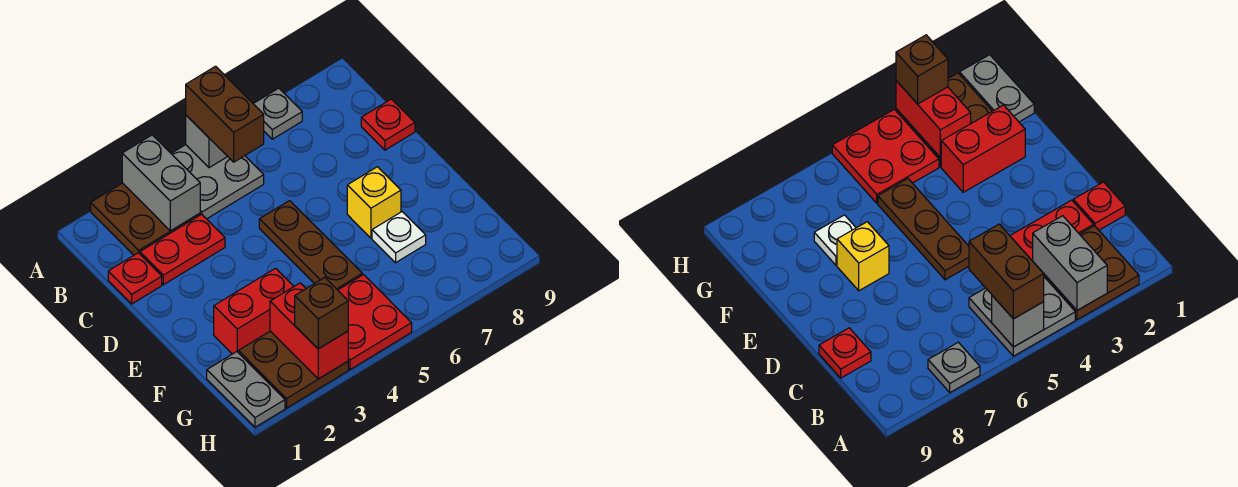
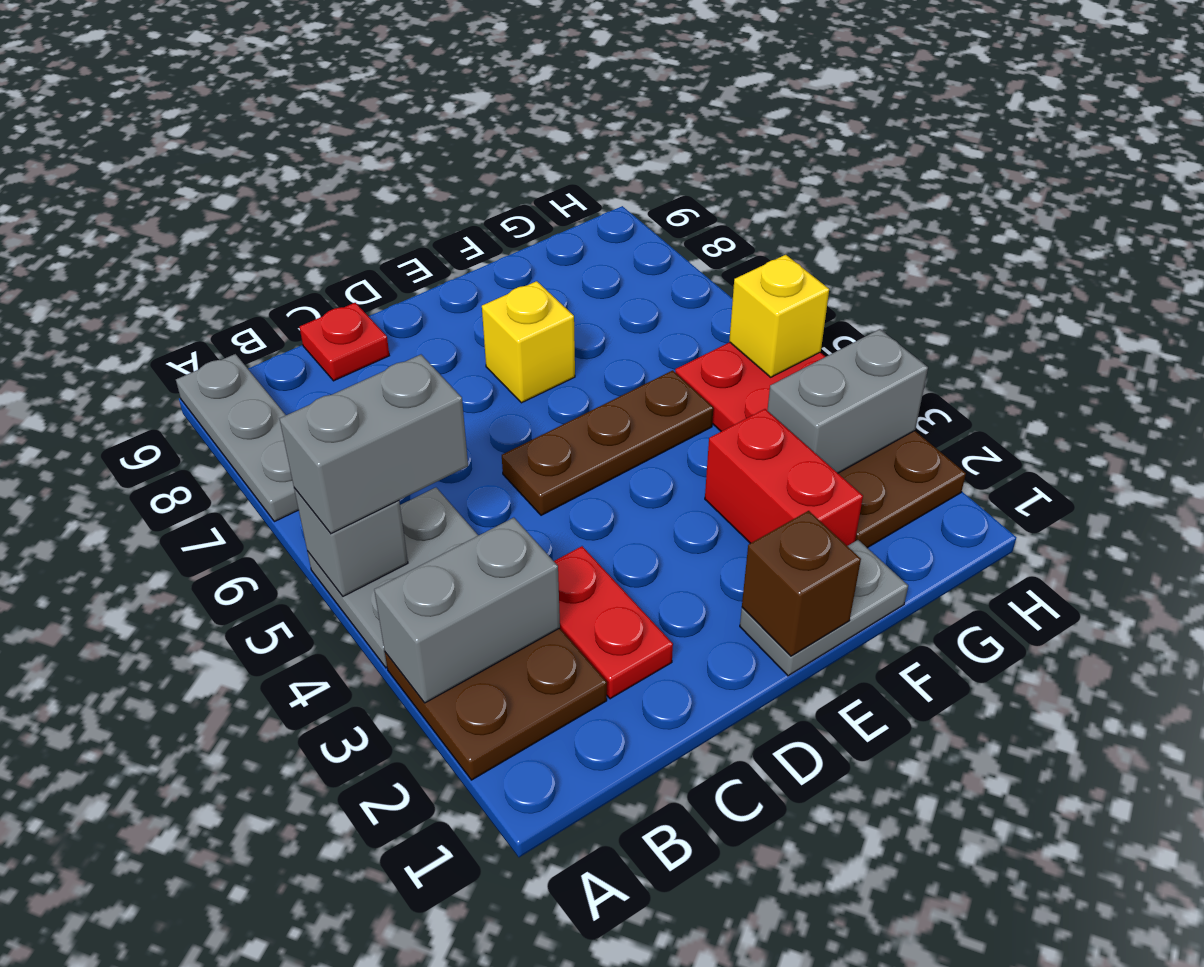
brown brick A5:B5 level 3 -> grey brick A5:B5 level 3
grey plate A7 level 1 -> grey plate A7:A9 level 1
red plate C1 level 1 -> none
white plate F7 level 1 -> none
grey plate G1:H1 level 1 -> grey plate E1:F1 level 1
red brick G3:H3 level 2 -> grey brick G3:H3 level 2
brown brick H3 level 3 -> brown brick E1 level 2
none -> yellow brick H5 level 2

